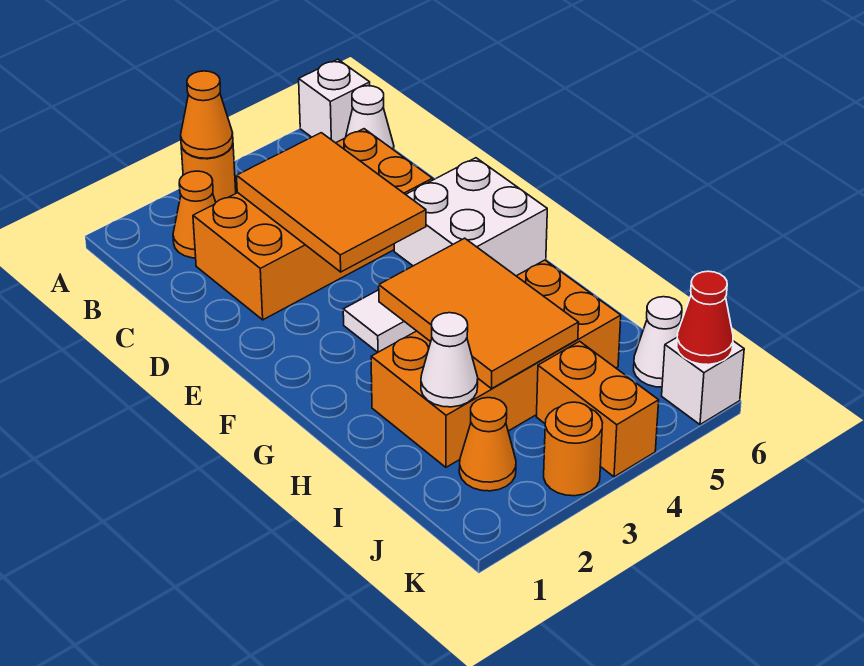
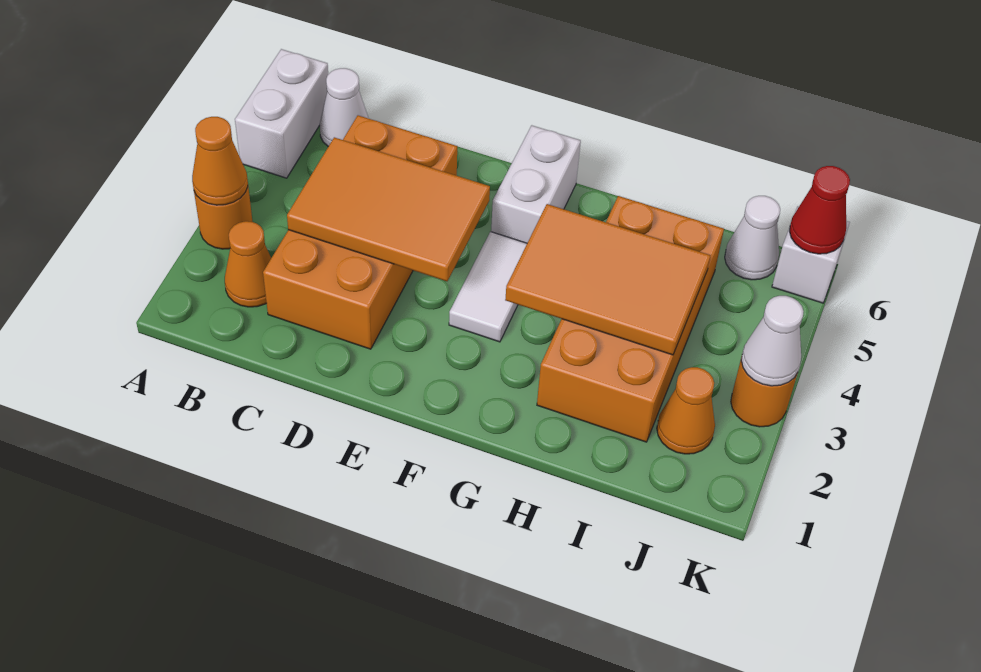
white brick A6 level 1 -> white brick A5:A6 level 1
white brick E5:F6 level 1 -> white brick F5:F6 level 1
white cone I2 level 2 -> white cone K3 level 2
orange brick J4:K4 level 1 -> none

